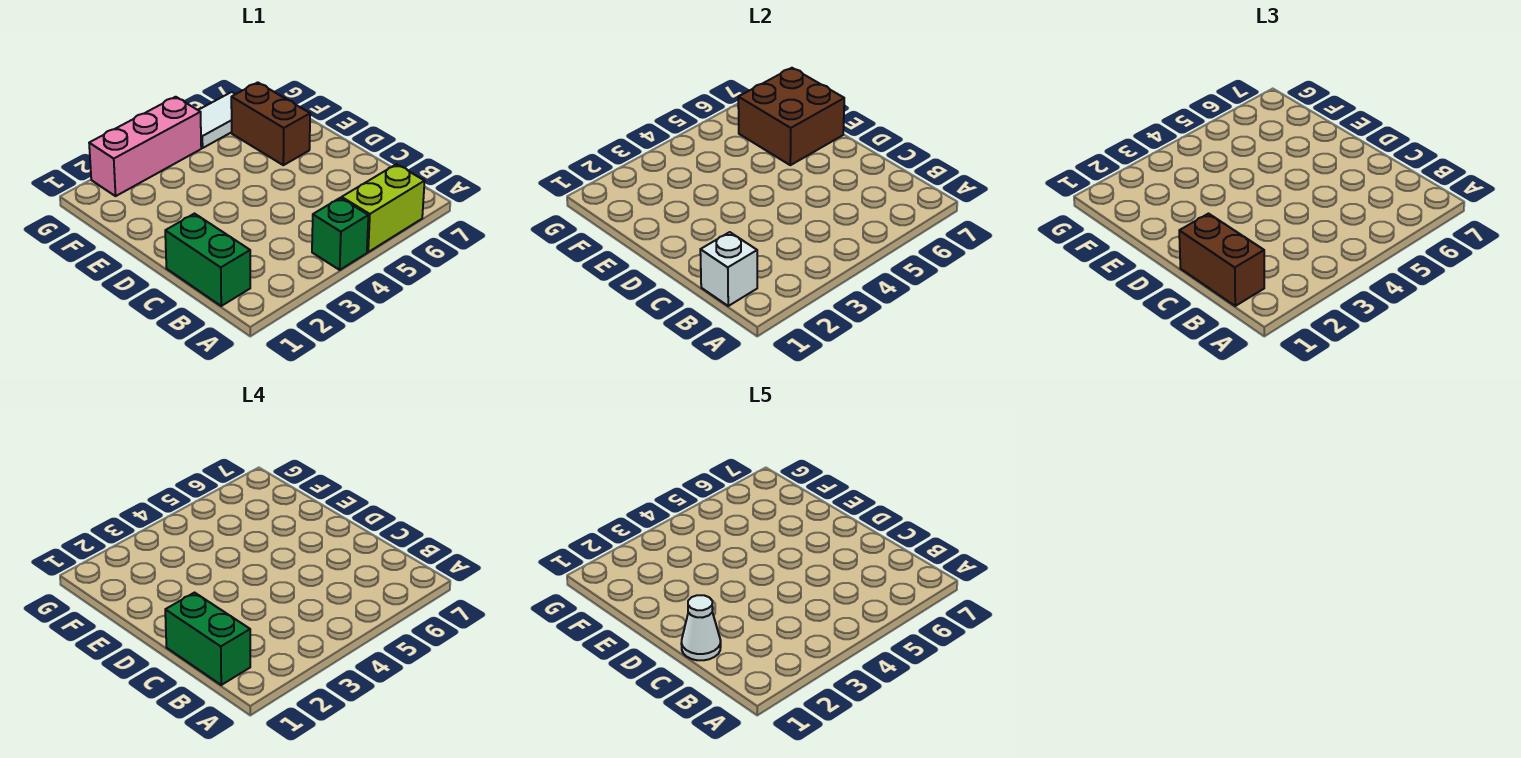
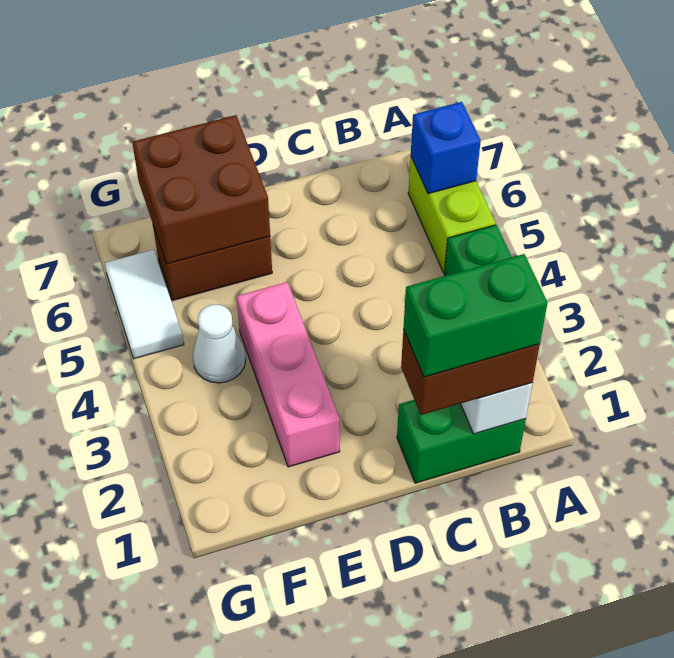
none -> blue brick A6 level 2
white cone C1 level 5 -> white cone F4 level 1
pink brick G2:G4 level 1 -> pink brick E2:E4 level 1

